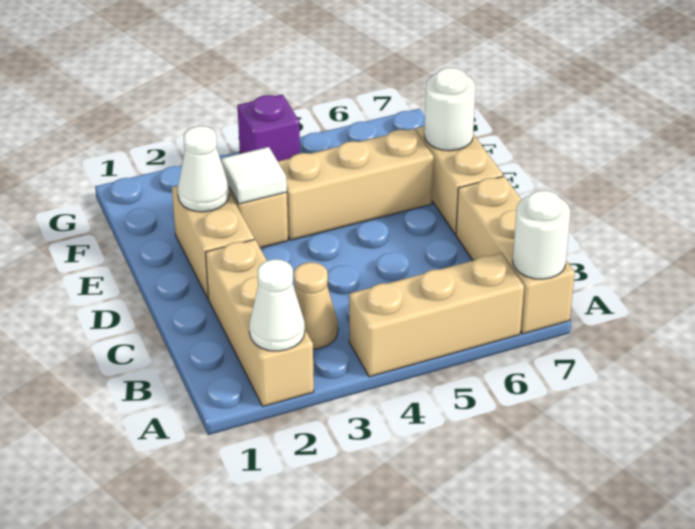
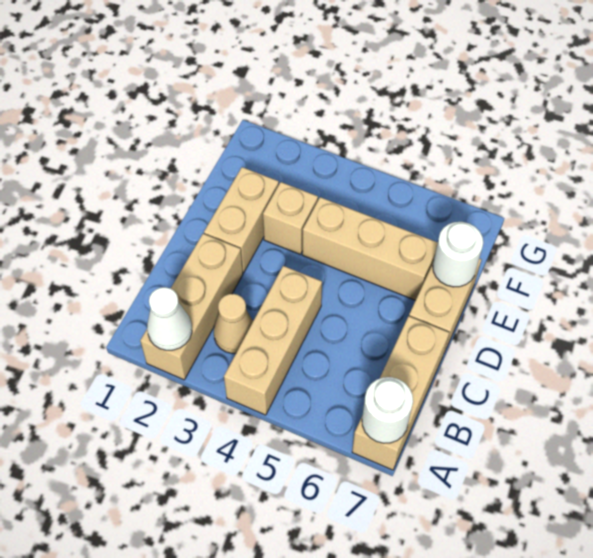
tan brick A4:A6 level 1 -> tan brick A4:C4 level 1
white cone E2 level 2 -> none
white tile E3 level 2 -> none
purple brick G4 level 1 -> none

